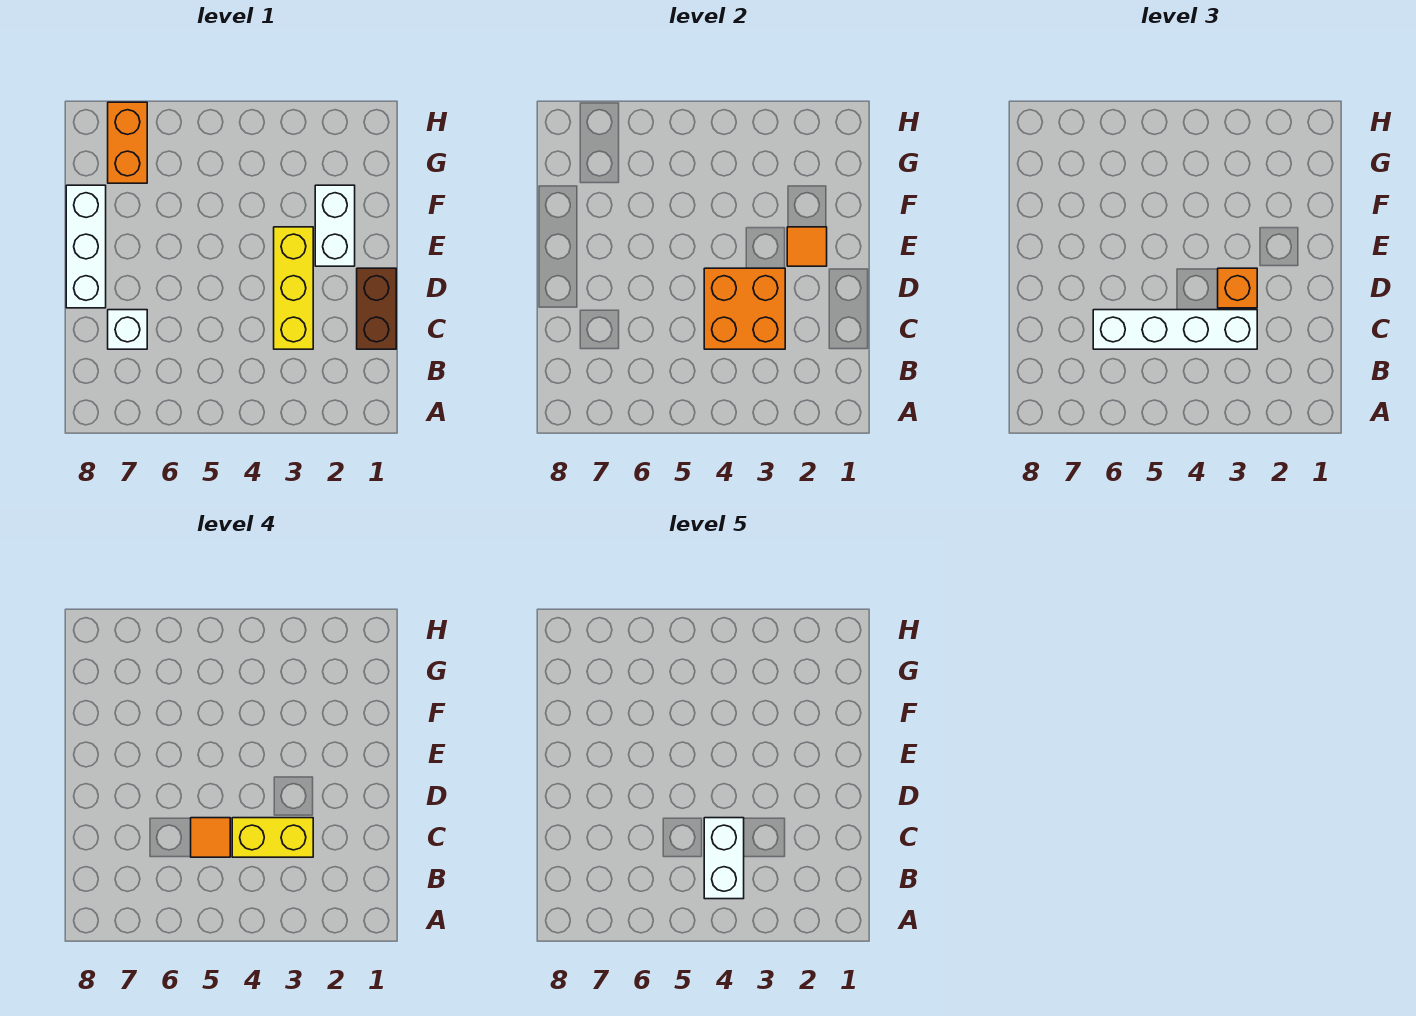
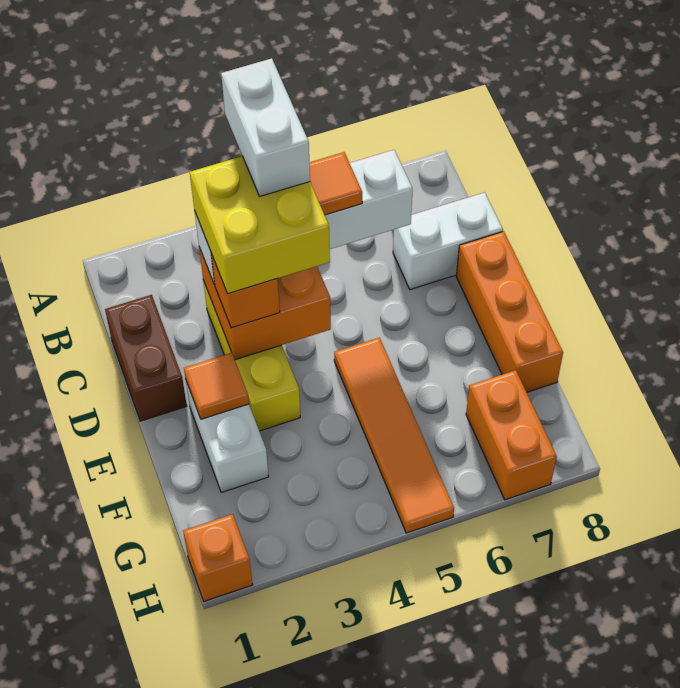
yellow brick C3:C4 level 4 -> yellow brick C3:D4 level 4
white brick C7 level 1 -> white brick C7:C8 level 1
white brick D8:F8 level 1 -> orange brick D8:F8 level 1
none -> orange tile E5:H5 level 1
none -> orange brick H1 level 1

